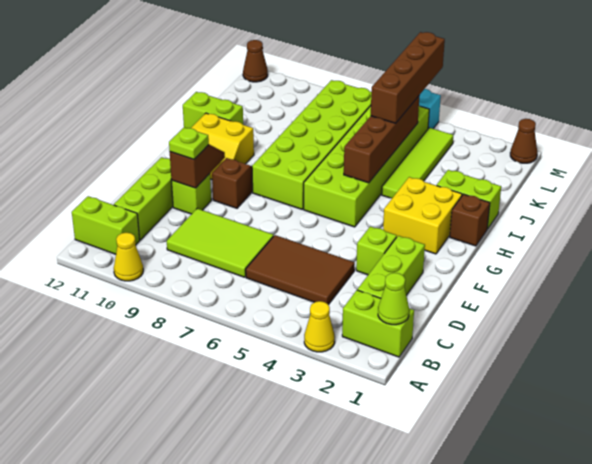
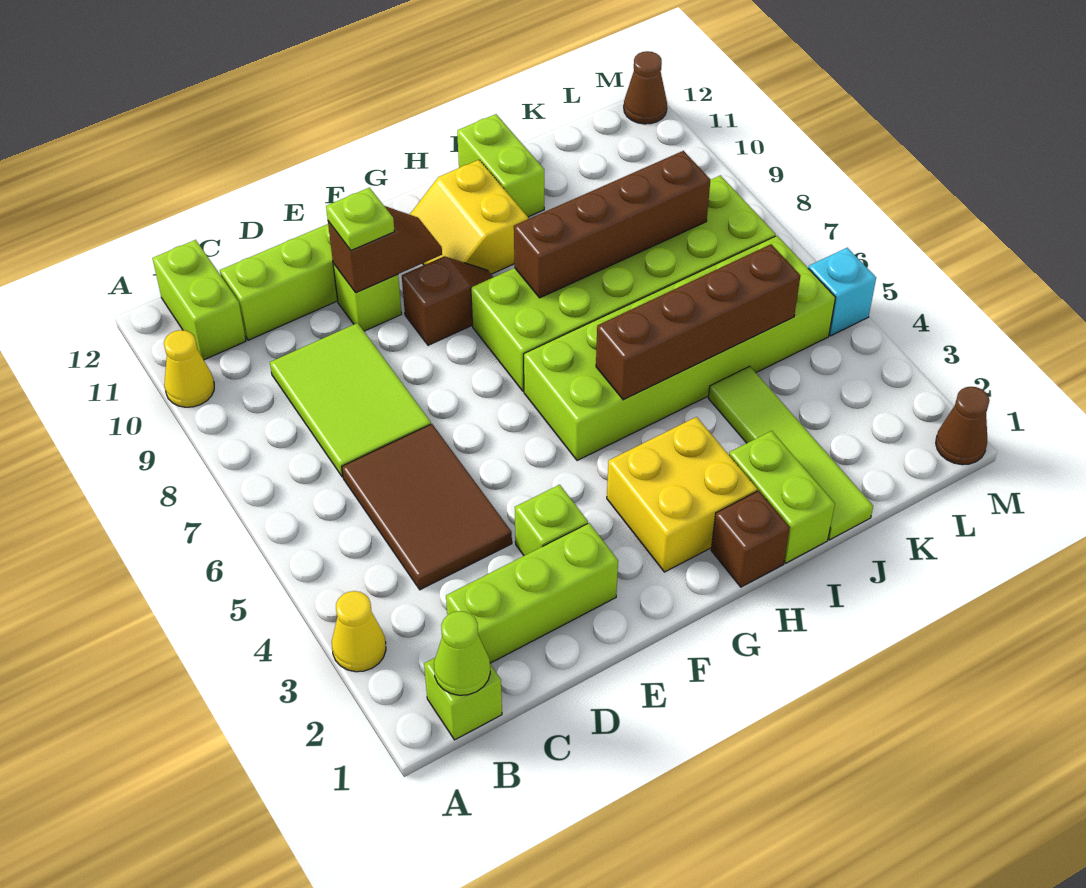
lime brick B1:B2 level 1 -> lime brick B1 level 1
lime tile I4:L4 level 1 -> lime tile J1:J4 level 1
brown brick J5:M5 level 3 -> brown brick H8:K8 level 2

